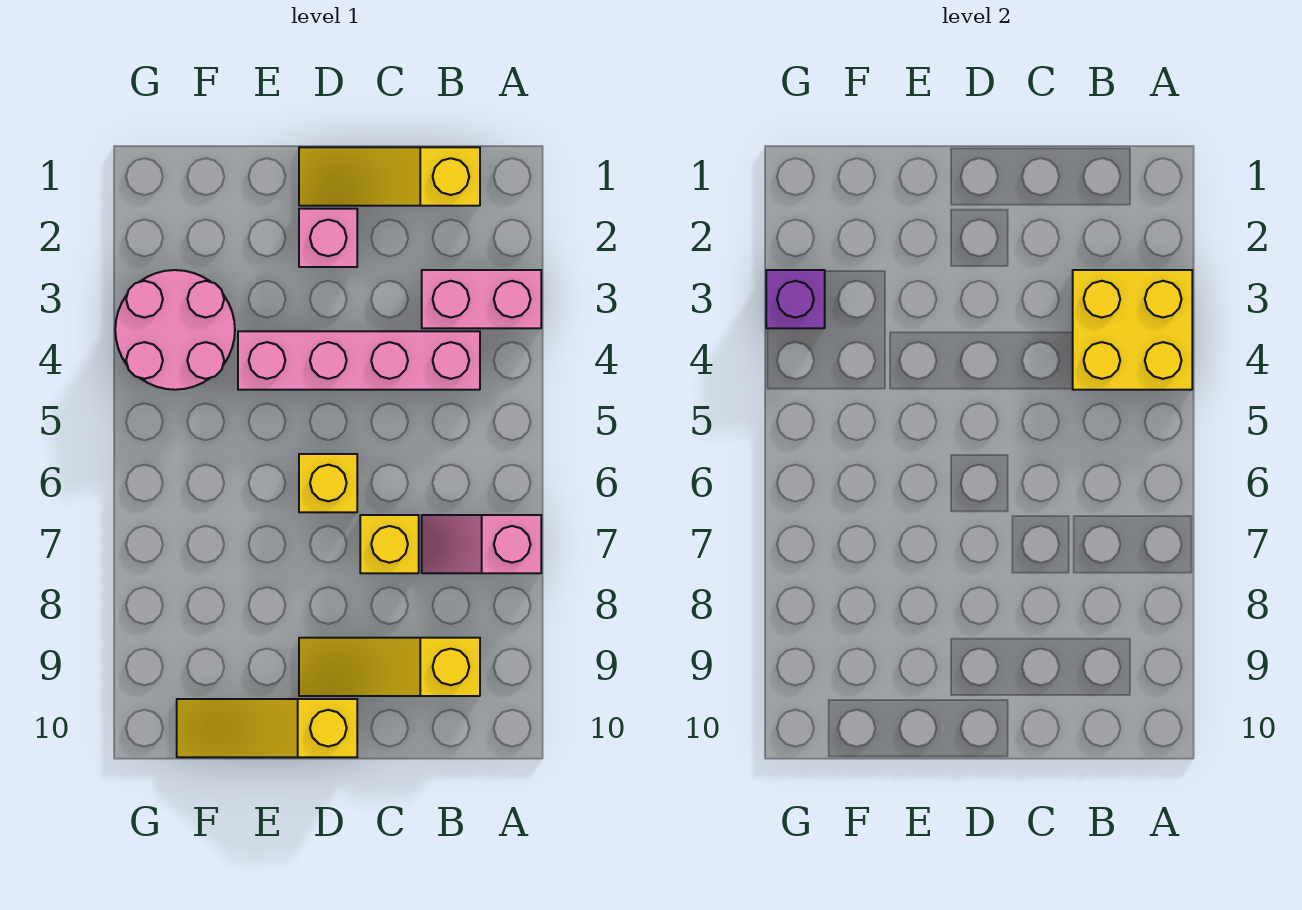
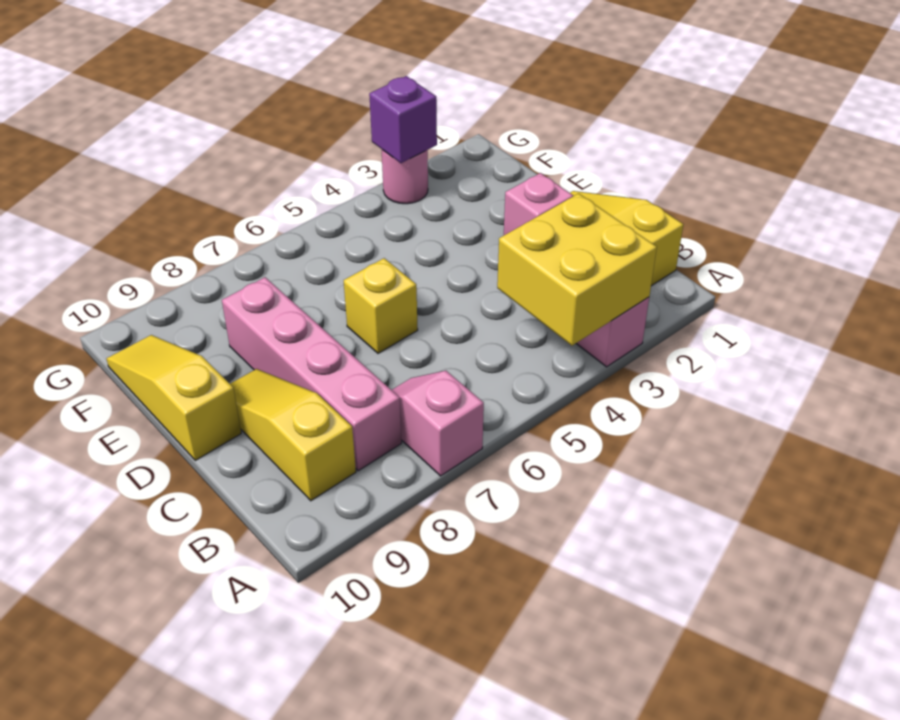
pink brick B4:E4 level 1 -> pink brick B8:E8 level 1
yellow brick C7 level 1 -> none
pink round brick F3:G4 level 1 -> pink round brick G3 level 1

